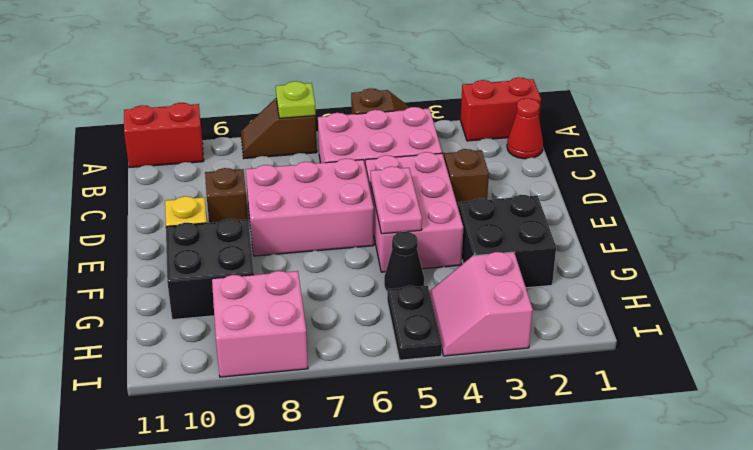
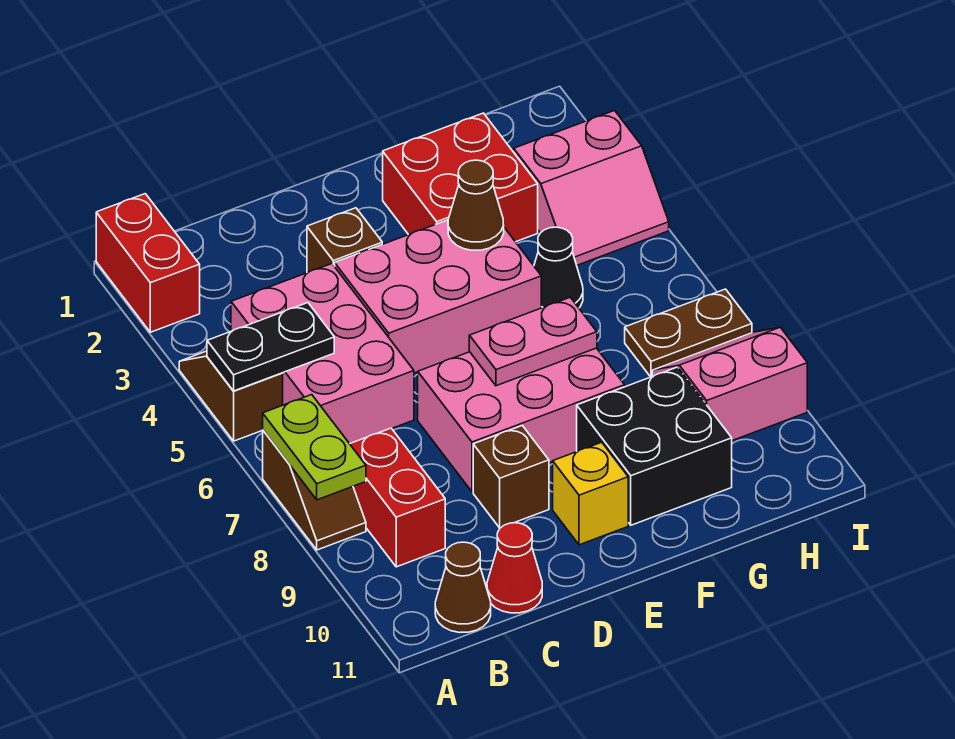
lime plate A7 level 2 -> lime plate A7:A8 level 2
red brick A10:A11 level 1 -> red brick B8:B9 level 1
red cone B1 level 1 -> red cone C11 level 1
none -> brown cone B11 level 1
pink brick D6:E8 level 1 -> pink brick D7:F8 level 1
pink plate E5:F5 level 2 -> pink plate E7:F7 level 2
black brick F2:G3 level 1 -> red brick F2:G3 level 1
none -> brown cone F4 level 2
black plate H5:I5 level 1 -> black plate A5:B5 level 2
none -> brown plate H7:I7 level 1
pink brick H8:I9 level 1 -> pink slope H8:I9 level 1 top 9

